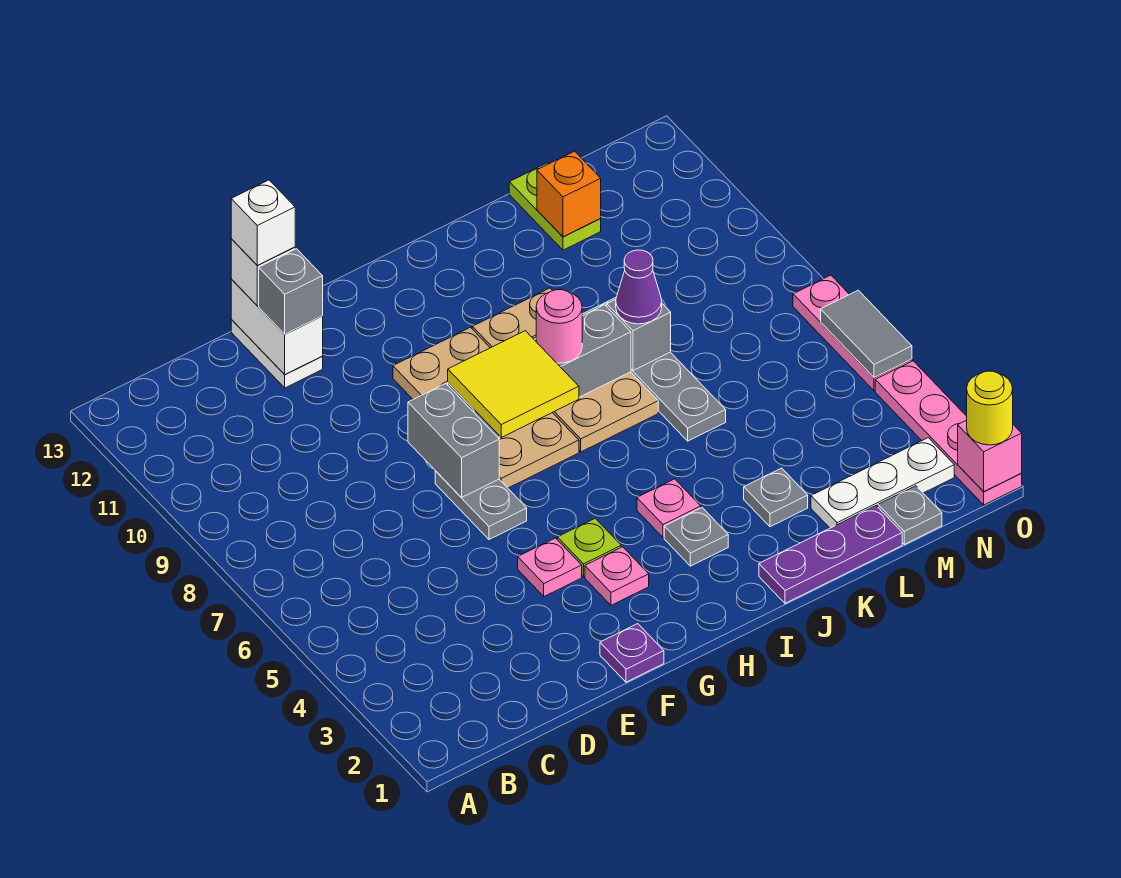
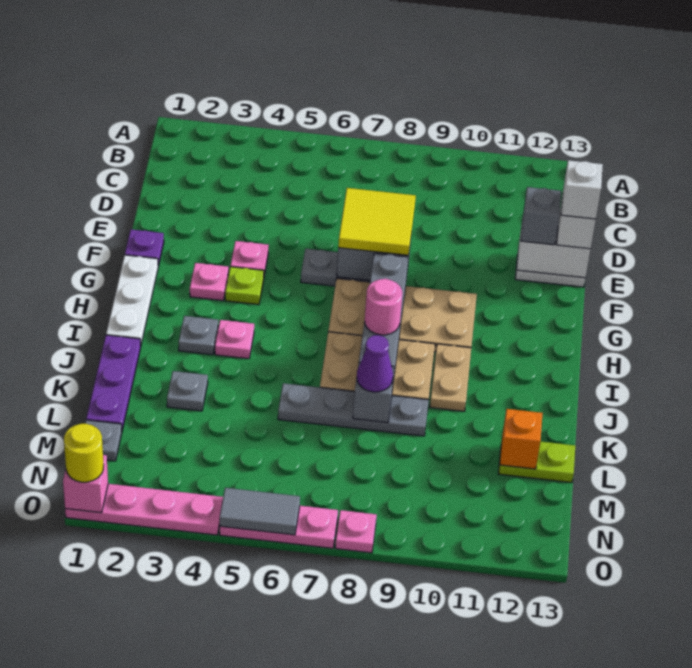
yellow tile G7:H8 level 3 -> yellow tile E7:F8 level 3
white plate L2:N2 level 1 -> white plate G1:I1 level 1
none -> pink plate O8 level 1

